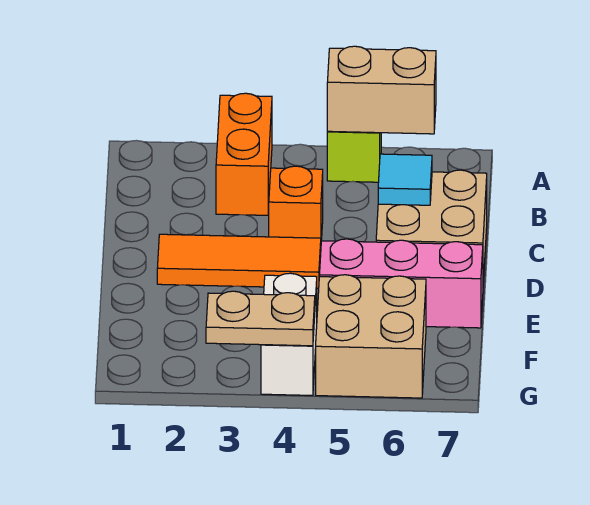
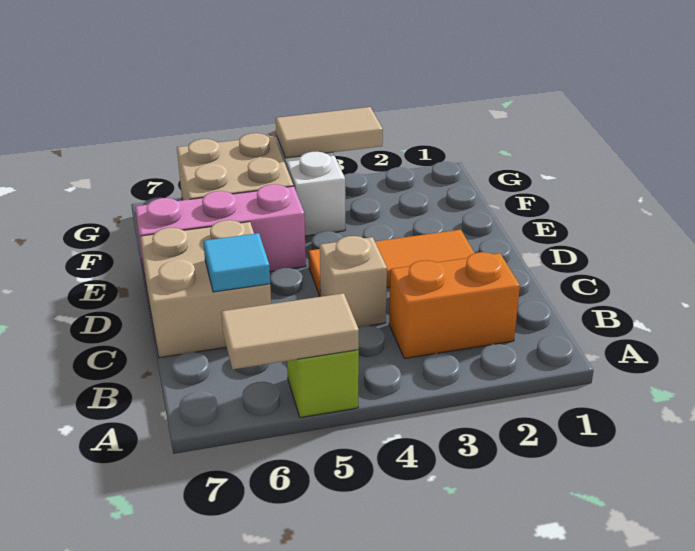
orange brick A3:B3 level 1 -> orange brick B2:B3 level 1
tan brick A5:A6 level 2 -> tan tile A5:A6 level 2
orange brick C4 level 1 -> tan brick C4 level 1
tan plate G3:G4 level 2 -> tan tile G3:G4 level 2

